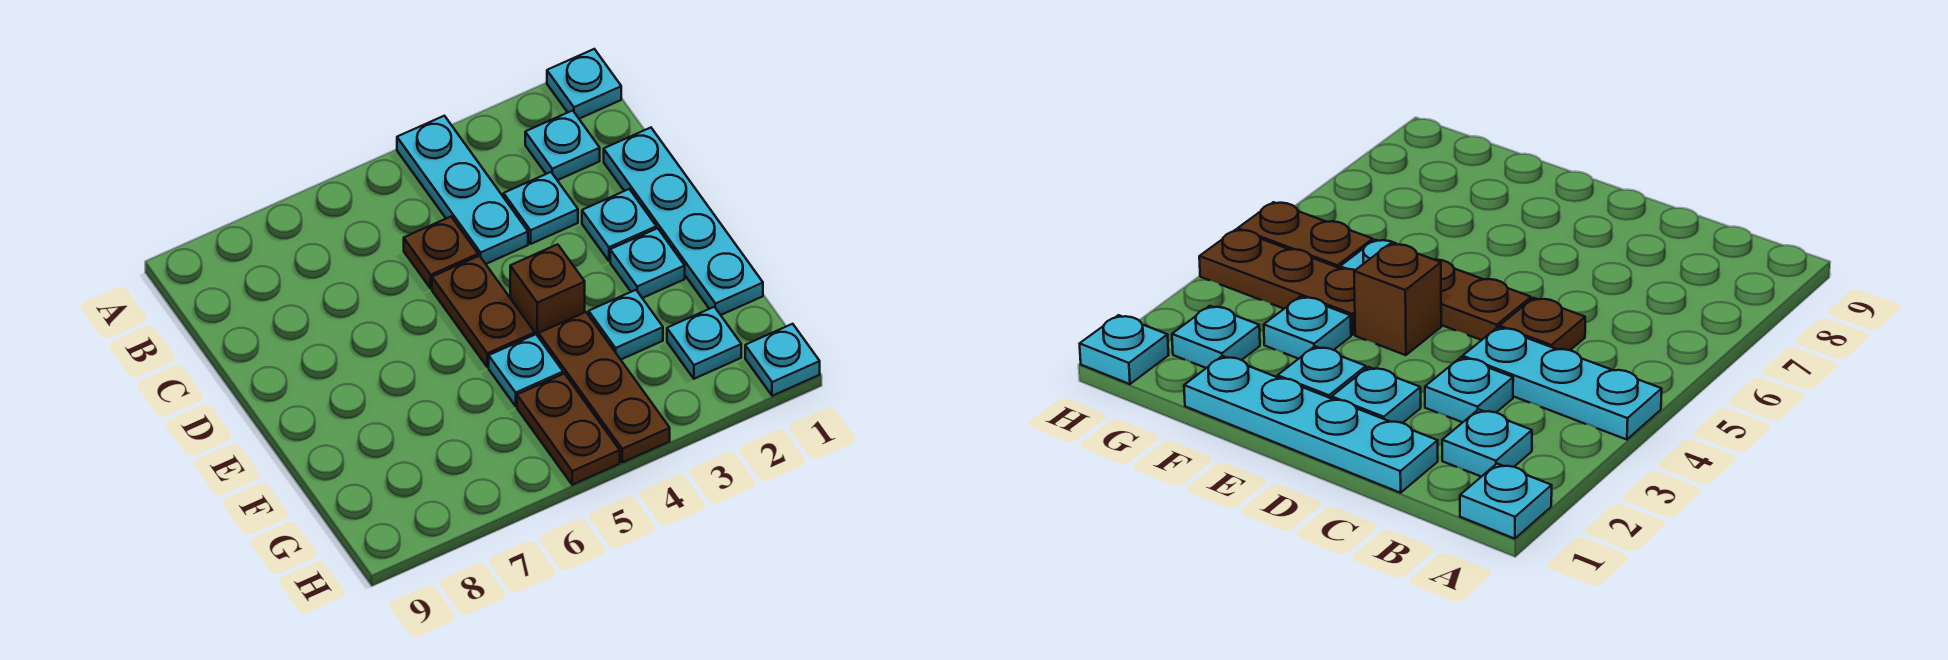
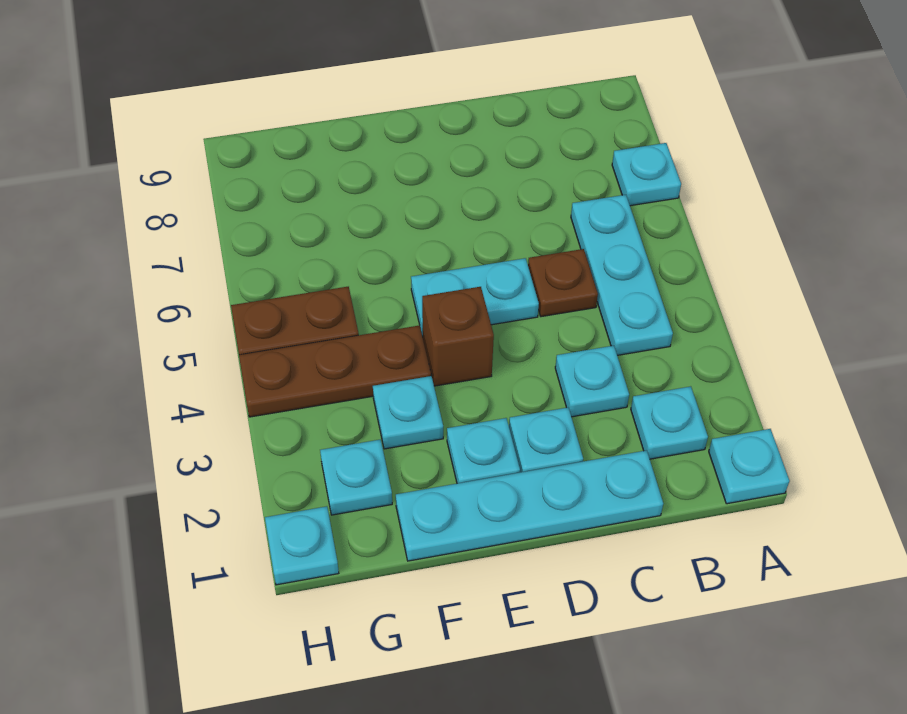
cyan plate A4:C4 level 1 -> cyan plate B4:B6 level 1
brown plate D5:E5 level 1 -> cyan plate D5:E5 level 1
cyan plate F5 level 1 -> cyan plate A7 level 1

